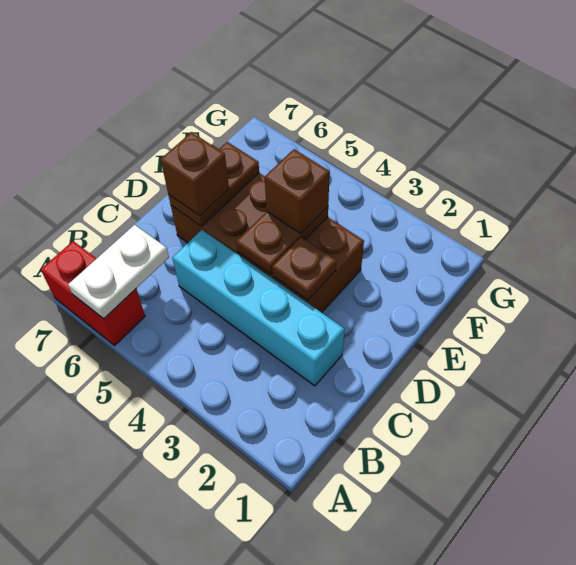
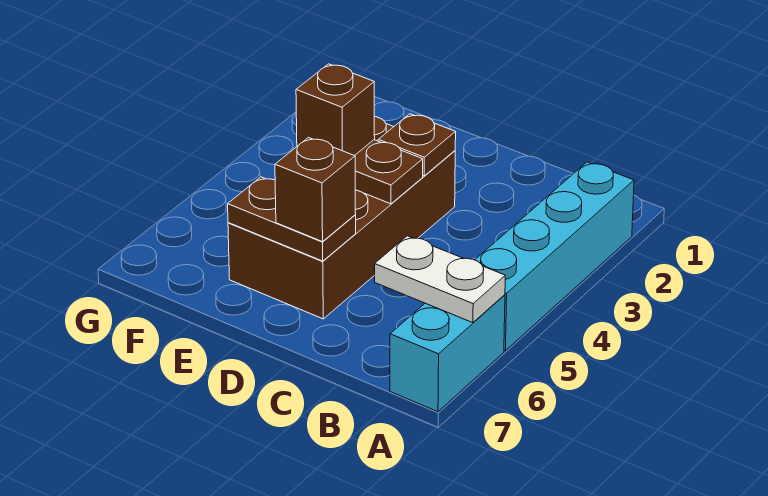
red brick A6:A7 level 1 -> cyan brick A6:A7 level 1
cyan brick C2:C5 level 1 -> cyan brick A2:A5 level 1

